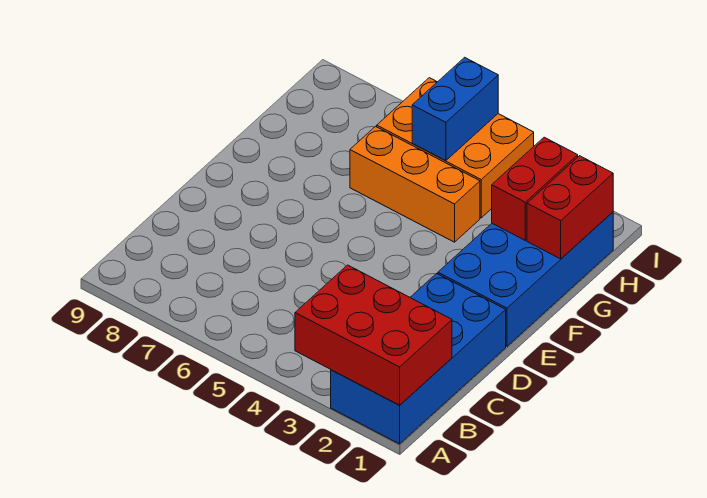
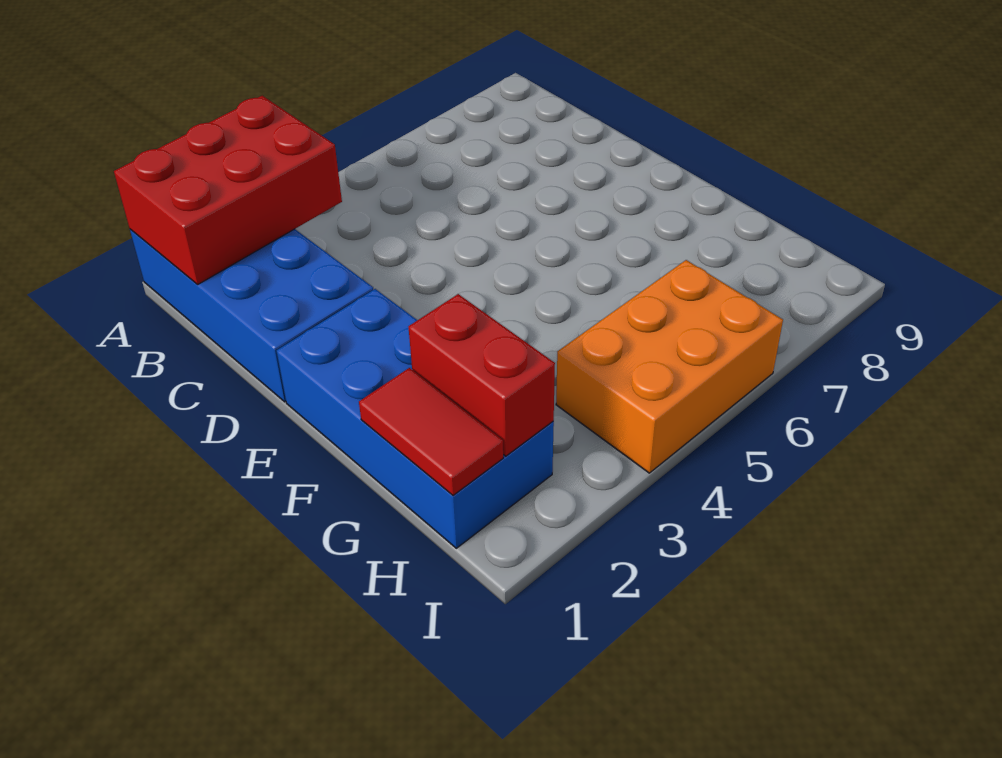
red brick G1:H1 level 2 -> red tile G1:H1 level 2
orange brick G4:G6 level 1 -> none
blue brick H5:I5 level 2 -> none

